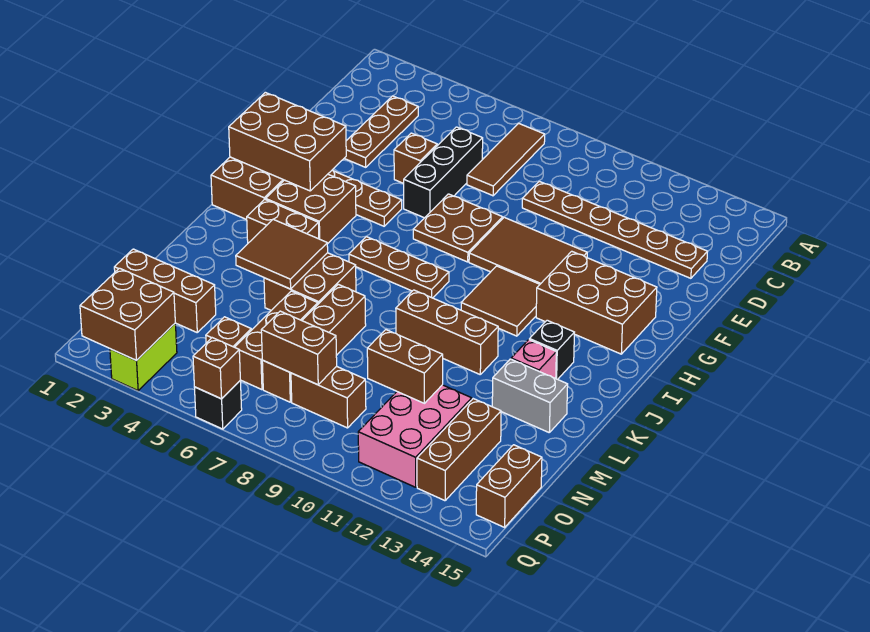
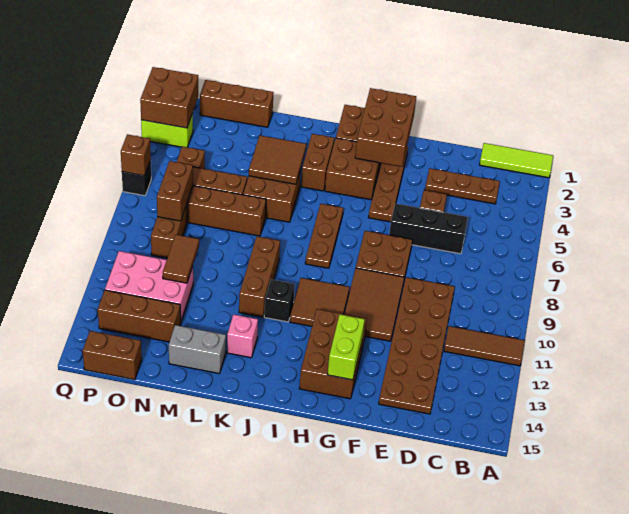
none -> lime tile A1:C1 level 1
brown tile B7:D7 level 1 -> brown tile A11:C11 level 1
brown plate D9:D14 level 1 -> brown plate D9:E14 level 1
none -> lime brick G13:G14 level 2
black brick J13 level 1 -> black brick J11 level 1
grey brick L13:L14 level 1 -> grey brick L14:M14 level 1
brown brick N1:N3 level 1 -> brown brick M1:O1 level 1
brown brick N10:N11 level 2 -> brown tile N10:N11 level 2

